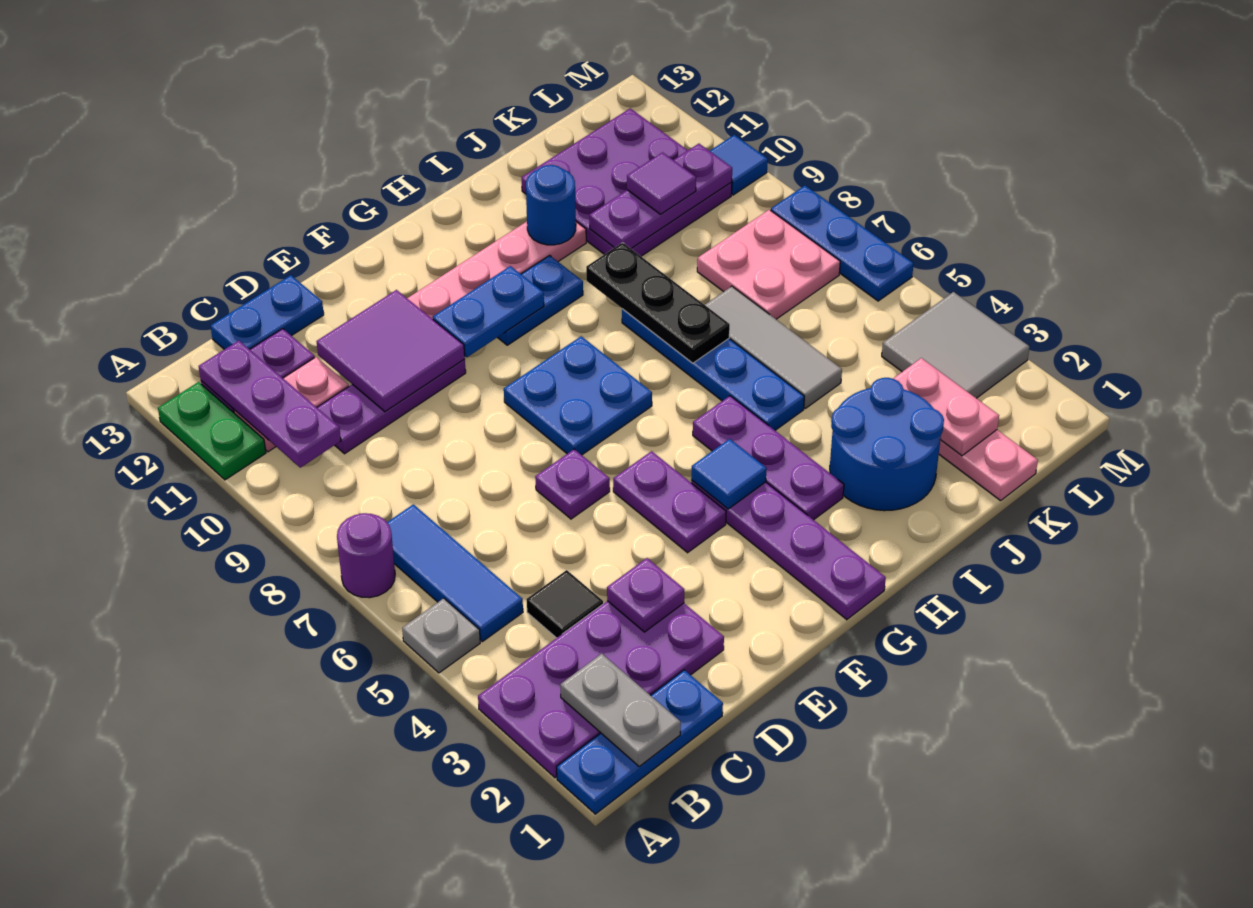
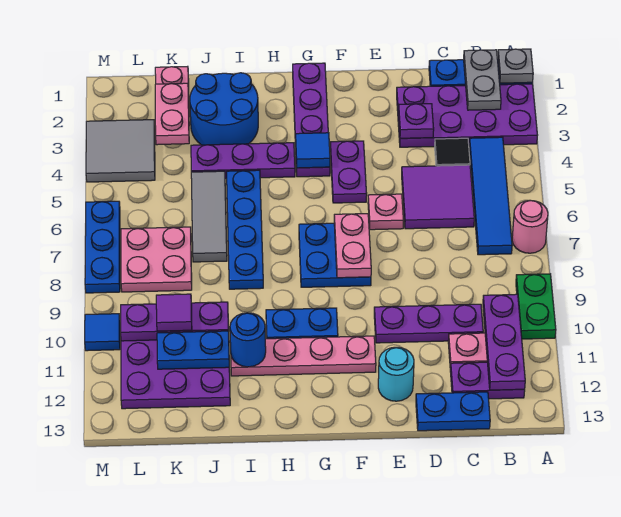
grey plate A5 level 1 -> grey plate A1 level 2
purple round brick A7 level 1 -> pink round brick A7 level 1
green plate A11:A12 level 1 -> green plate A9:A10 level 1
blue tile B5:B7 level 1 -> blue tile B4:B7 level 1
purple tile D10:E11 level 2 -> purple tile C5:D6 level 1
purple plate E6 level 1 -> pink plate E6 level 1
none -> cyan round brick E12 level 1
none -> pink plate F7:F8 level 2
blue plate F10:G10 level 2 -> blue plate J11:K11 level 2
purple plate H3:H5 level 1 -> purple plate H4:J4 level 1
black plate I7:I9 level 2 -> none

